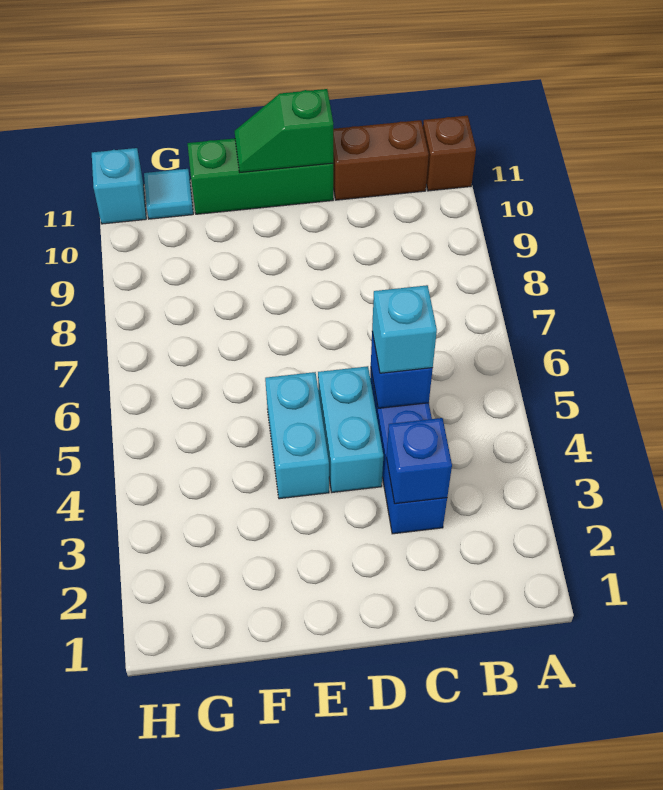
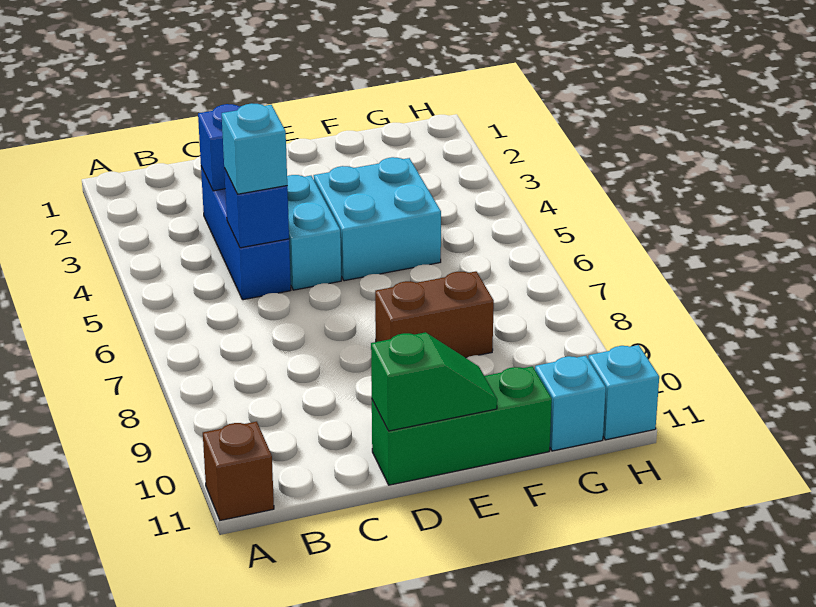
brown brick B11:C11 level 1 -> brown brick E8:F8 level 1
cyan brick E4:E5 level 1 -> cyan brick E4:F5 level 1
cyan tile G11 level 1 -> cyan brick G11 level 1

